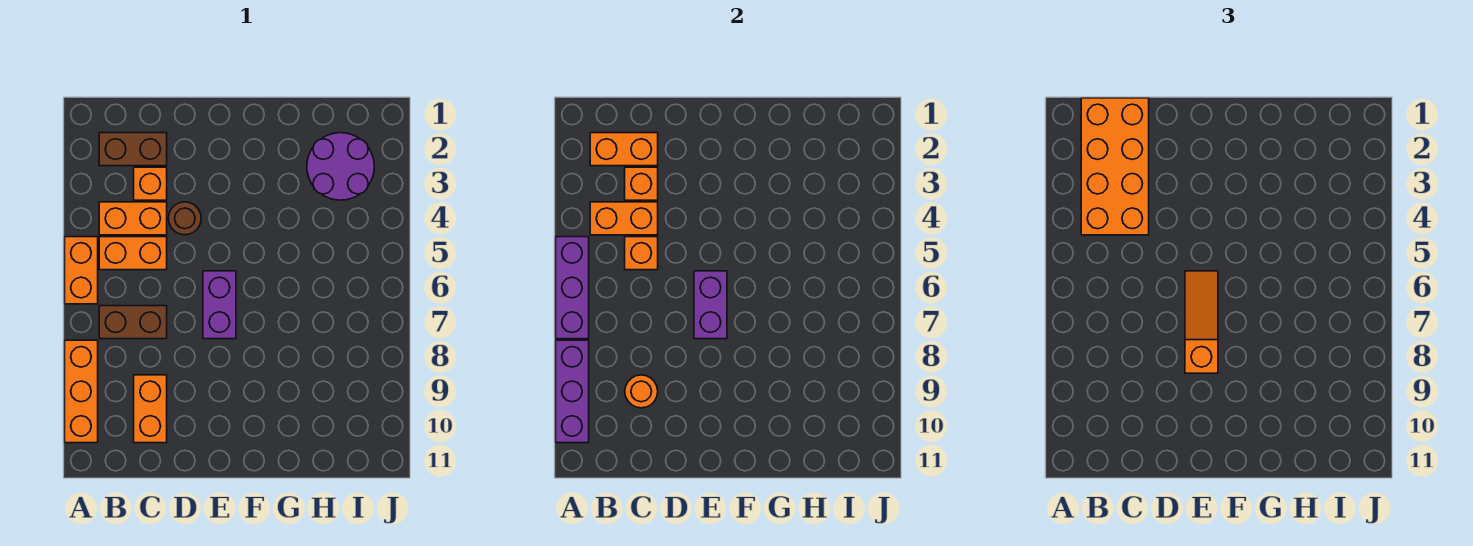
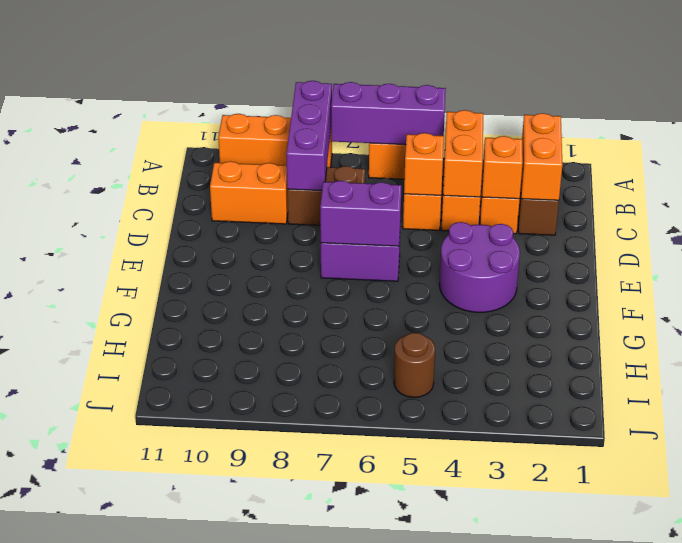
purple brick A8:A10 level 2 -> purple brick A8:C8 level 2
orange brick B1:C4 level 3 -> none
brown brick B7:C7 level 1 -> brown brick C7:C8 level 1
orange round brick C9 level 2 -> none
brown round brick D4 level 1 -> brown round brick I5 level 1
orange slope E6:E8 level 3 top 8 -> none
purple round brick H2:I3 level 1 -> purple round brick E3:F4 level 1

